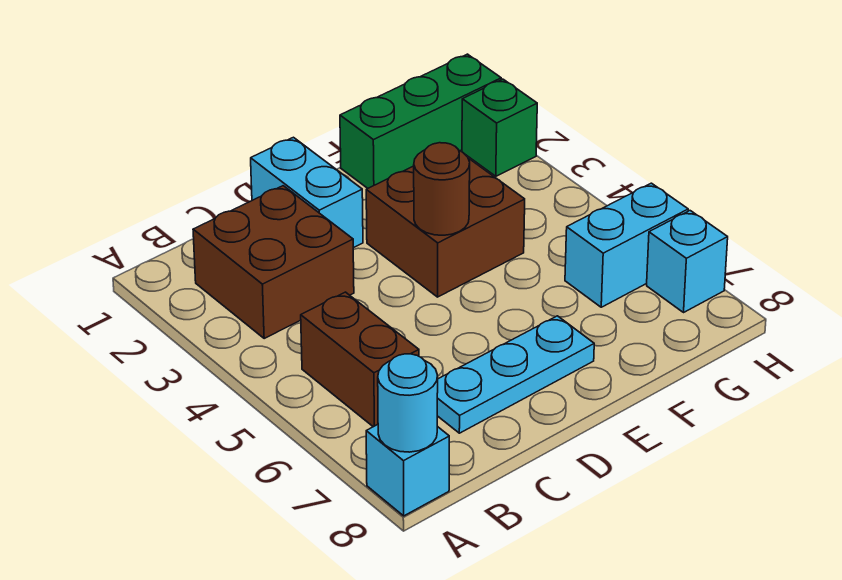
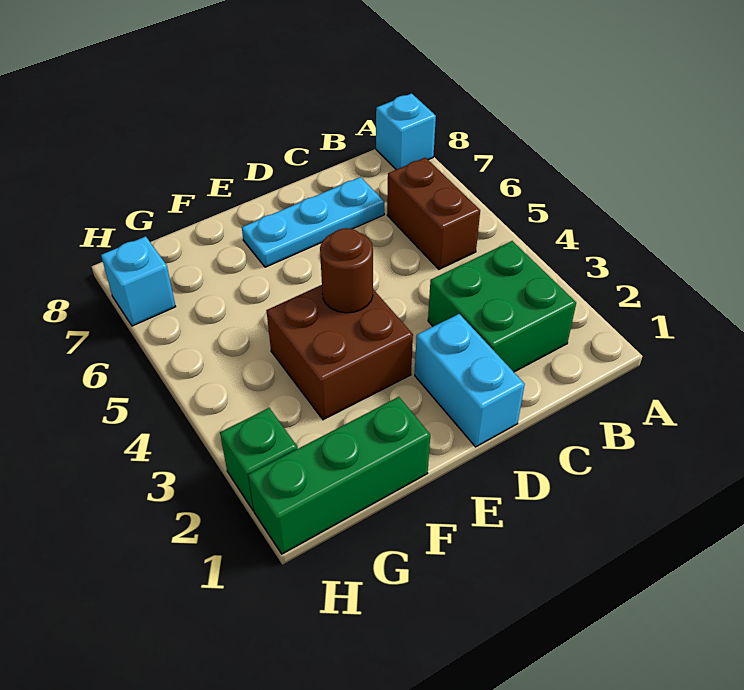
cyan round brick A8 level 2 -> none
brown brick B2:C3 level 1 -> green brick B2:C3 level 1
cyan brick G6:H6 level 1 -> none

